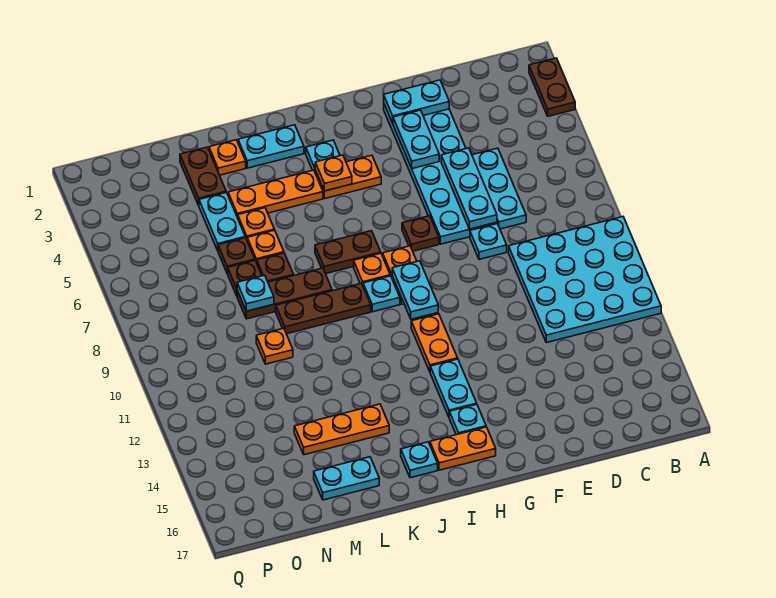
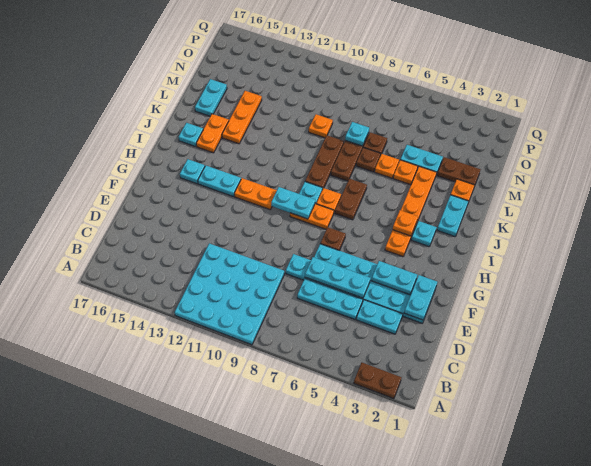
none -> cyan plate D3:D4 level 1
orange plate H16:I16 level 1 -> orange plate J15:K15 level 1
brown plate M6 level 1 -> none

